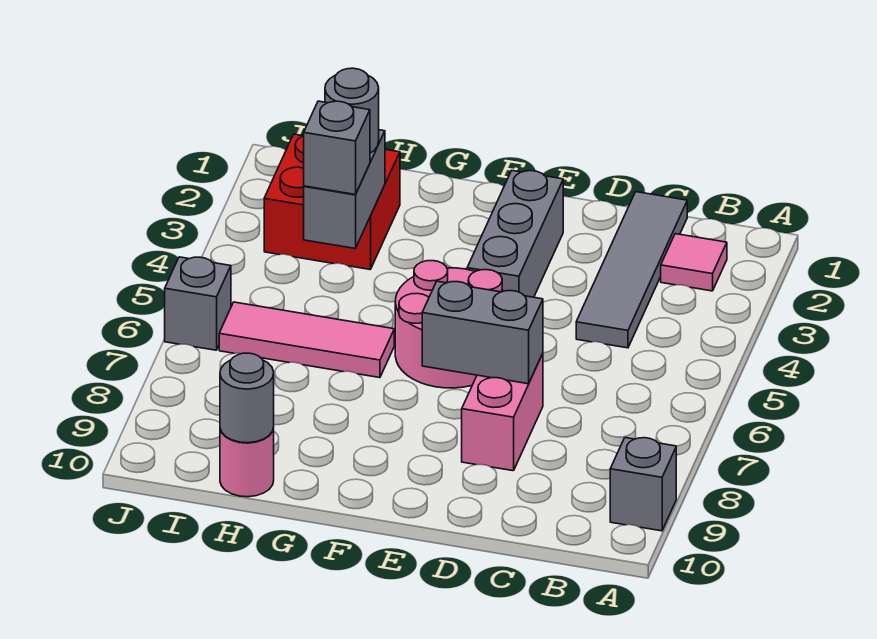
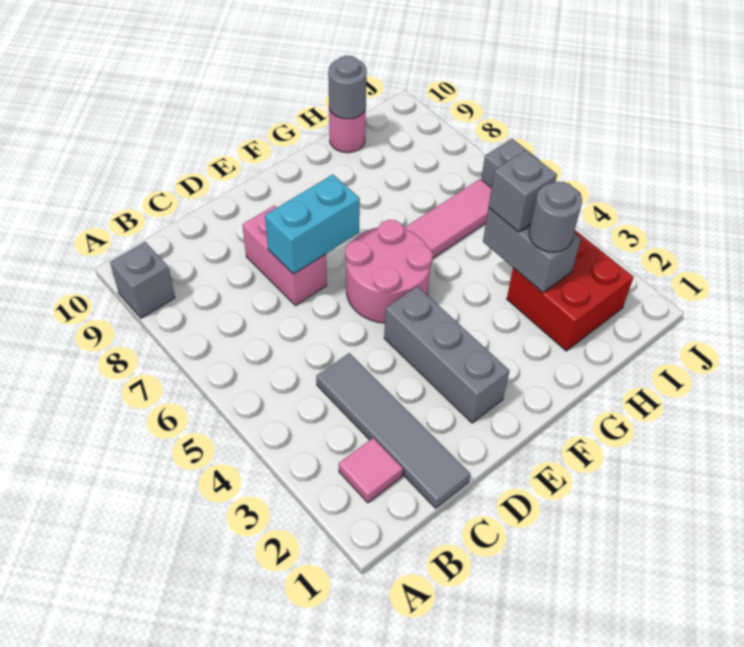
grey brick D7:E7 level 2 -> cyan brick D7:E7 level 2

